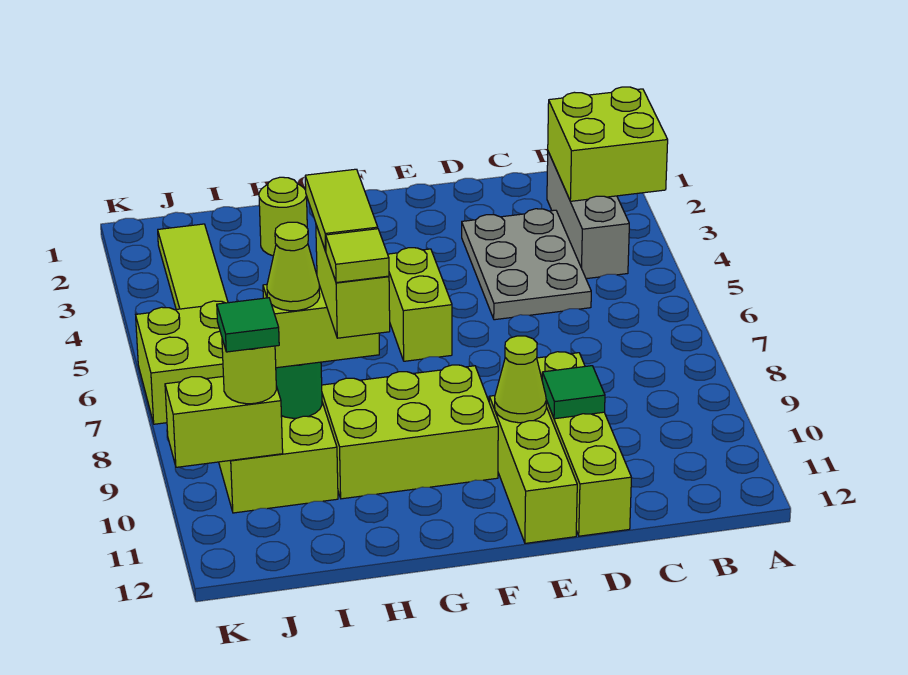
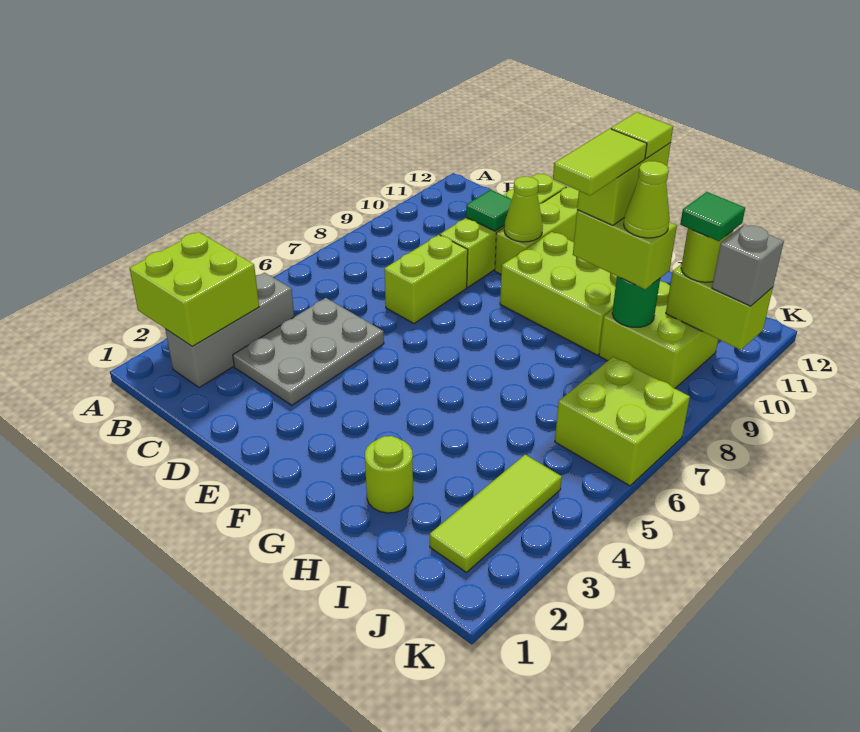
lime brick F5:F6 level 1 -> lime brick D7:D8 level 1
none -> grey brick K10 level 3

